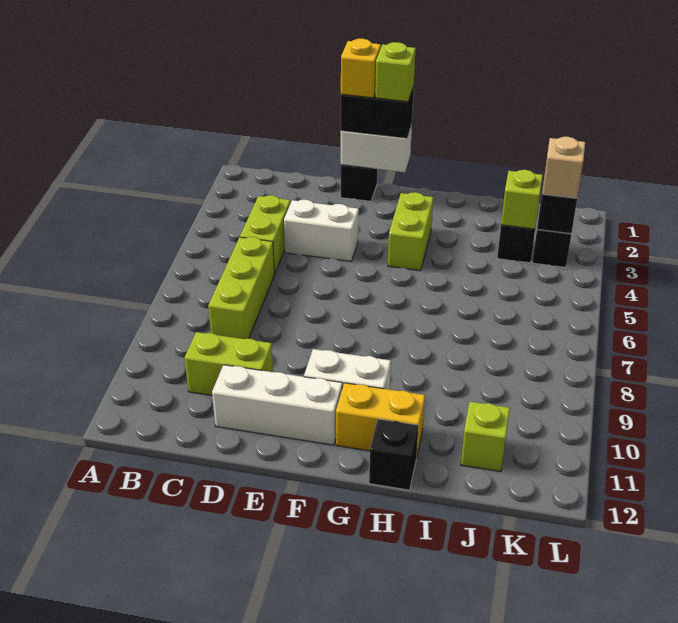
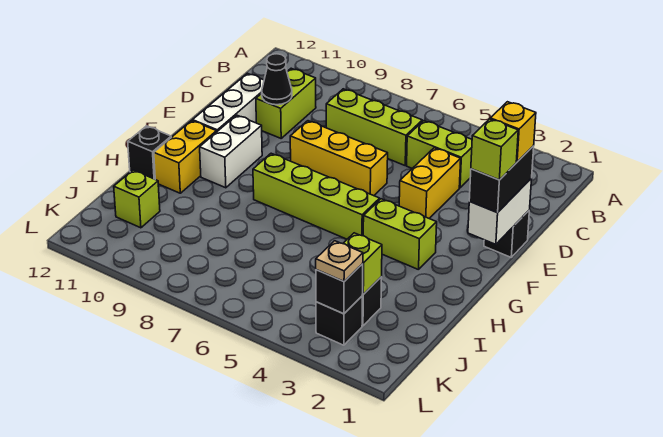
white brick D4:E4 level 1 -> yellow brick D4:E4 level 1
none -> black cone D10 level 2
none -> yellow brick E6:E8 level 1
none -> lime brick G5:G8 level 1
tan brick K3 level 3 -> tan plate K3 level 3

